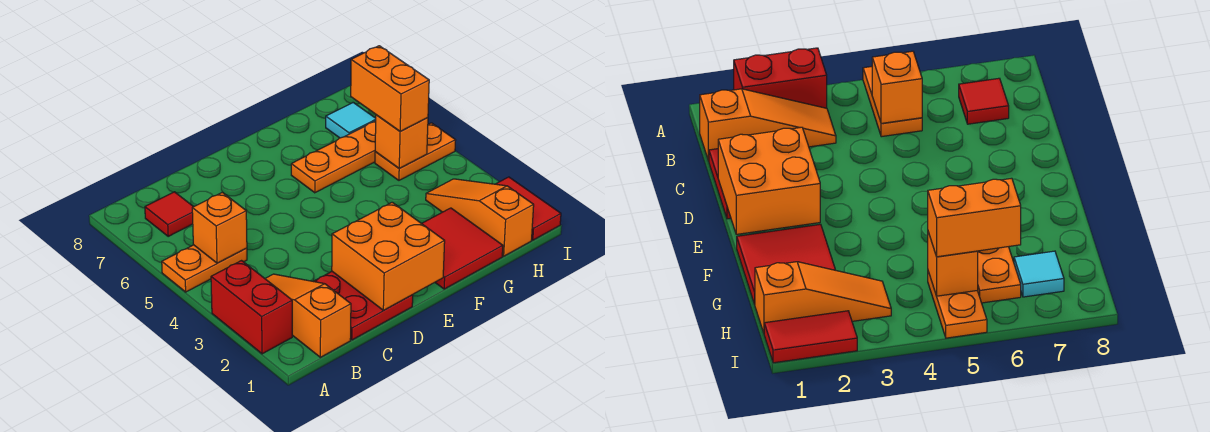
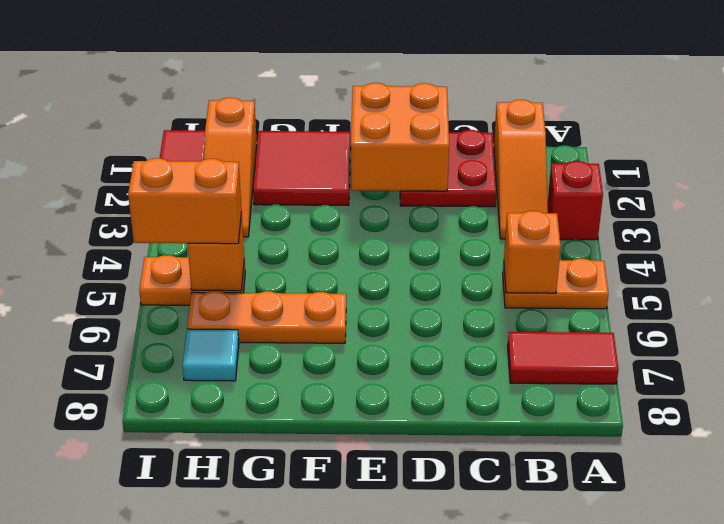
red brick A2:A3 level 1 -> red brick A3 level 1
red tile B7 level 1 -> red tile A7:B7 level 1
orange brick H5:H6 level 3 -> orange brick H5:I5 level 3

